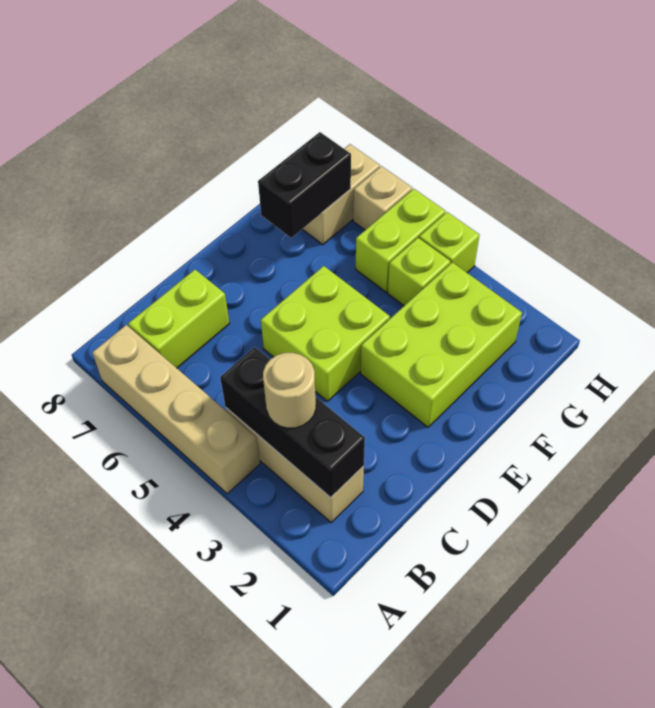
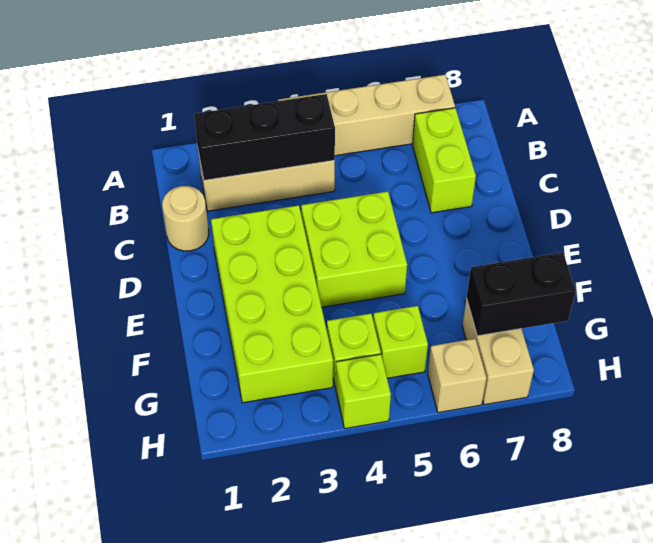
tan round brick B3 level 3 -> tan round brick C1 level 1
lime brick E2:G3 level 1 -> lime brick D2:G3 level 1
black brick F7:G7 level 2 -> black brick G7:G8 level 2
lime brick G5:H5 level 1 -> lime brick G5 level 1

